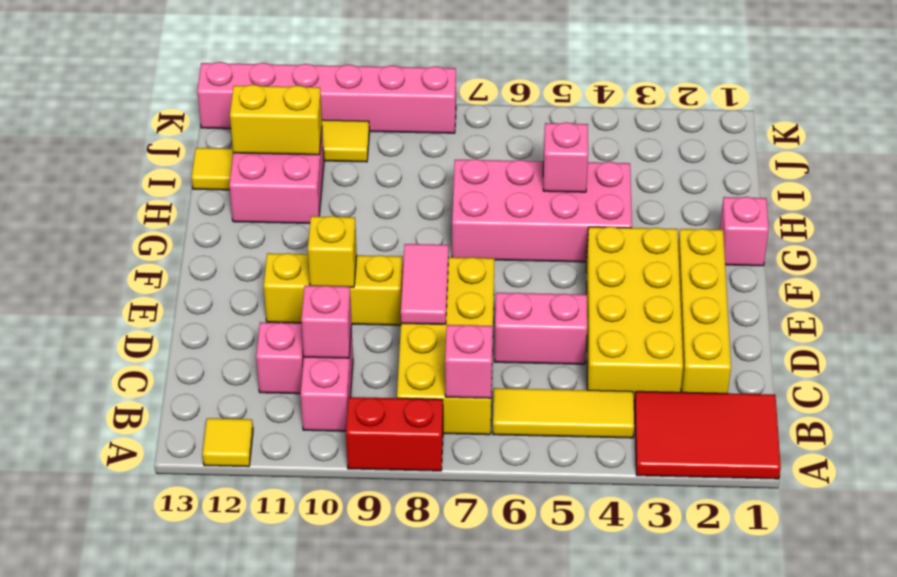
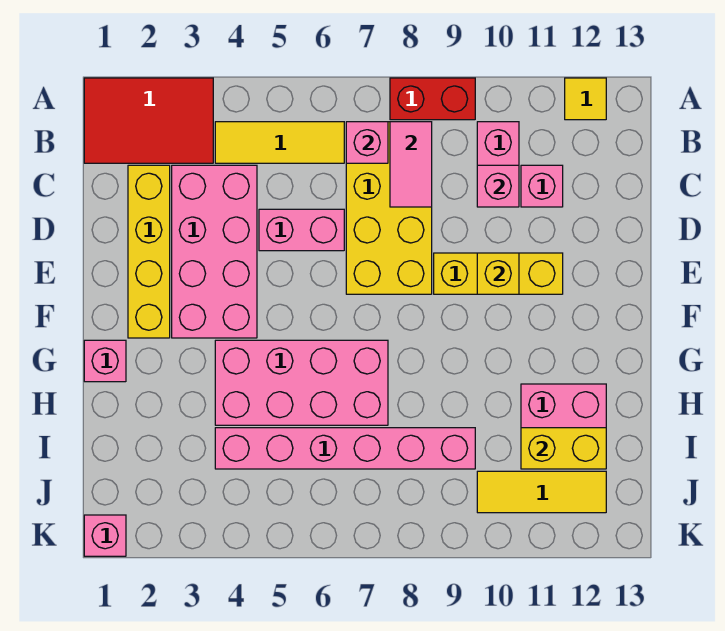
yellow brick C3:F4 level 1 -> pink brick C3:F4 level 1
pink tile D8:E8 level 2 -> pink tile B8:C8 level 2
pink brick H5 level 2 -> pink brick K1 level 1
yellow tile I13 level 1 -> none
pink brick K8:K13 level 1 -> pink brick I4:I9 level 1

